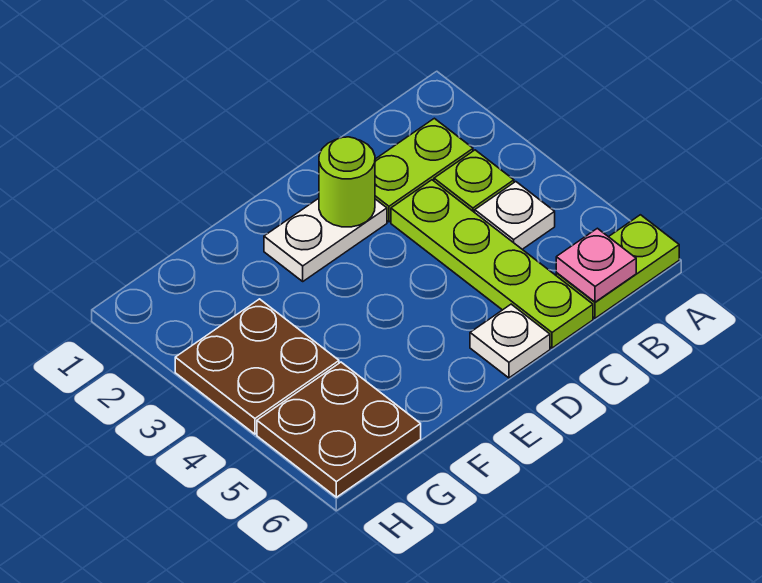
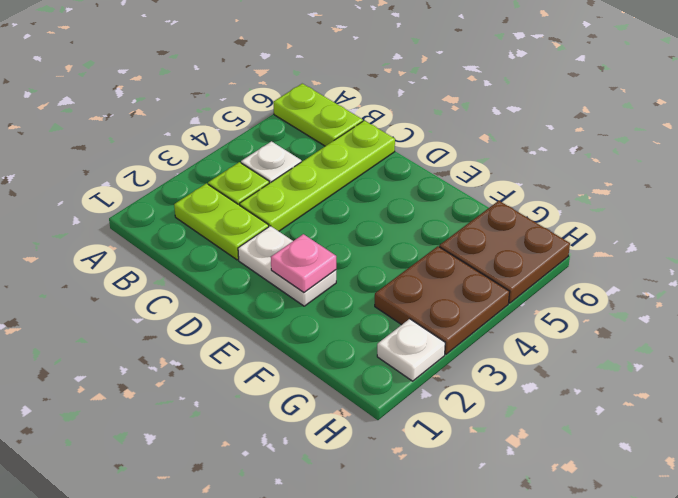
pink plate B6 level 2 -> pink plate E2 level 2
lime round brick D2 level 2 -> none
white plate D6 level 1 -> white plate H2 level 1

